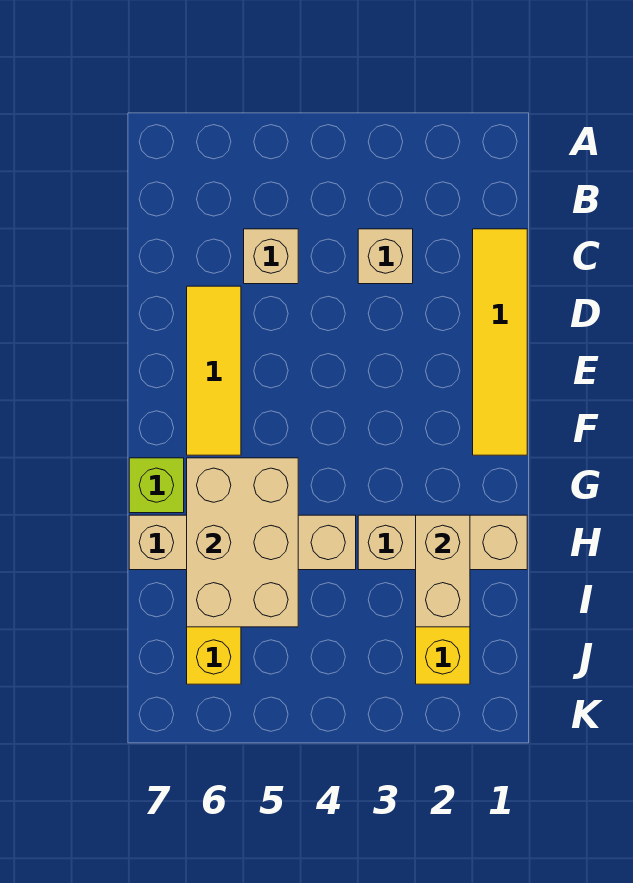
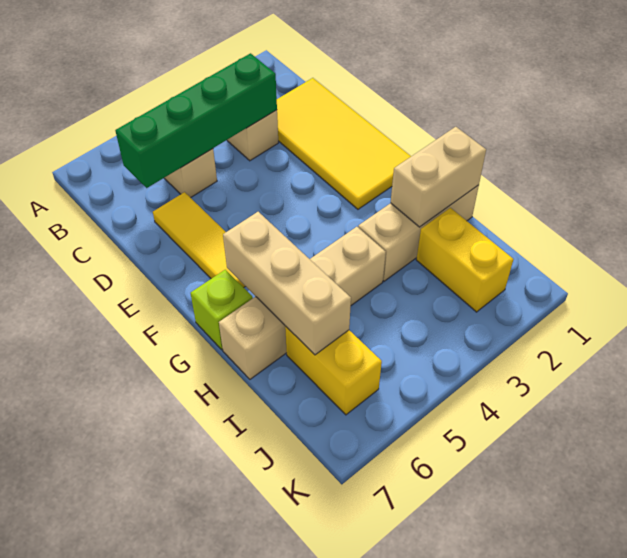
yellow tile C1:F1 level 1 -> yellow tile C1:F2 level 1
none -> green brick C3:C6 level 2
tan brick G5:I6 level 2 -> tan brick G6:I6 level 2
tan brick H2:I2 level 2 -> tan brick H1:H2 level 2

